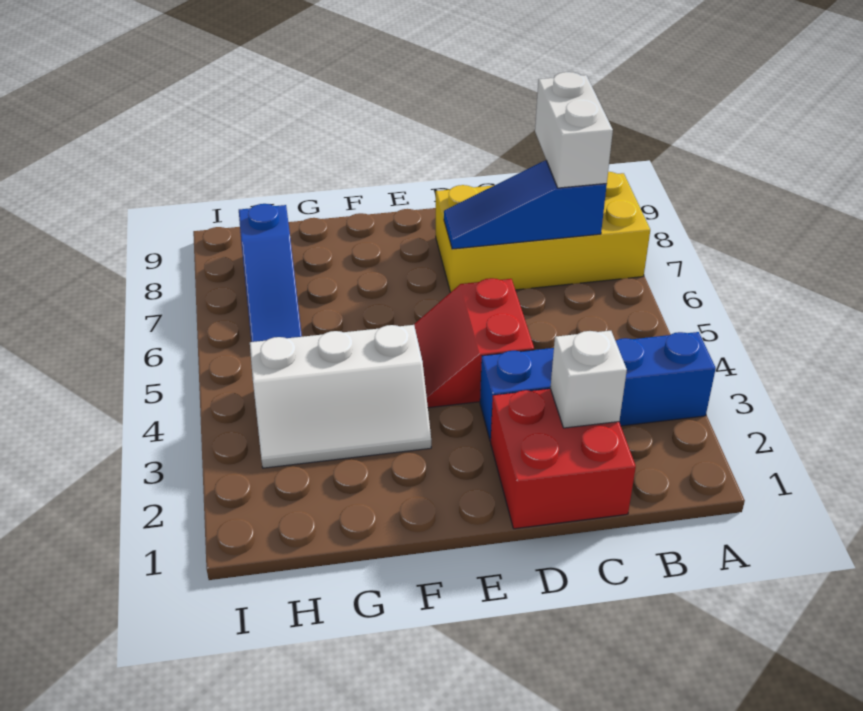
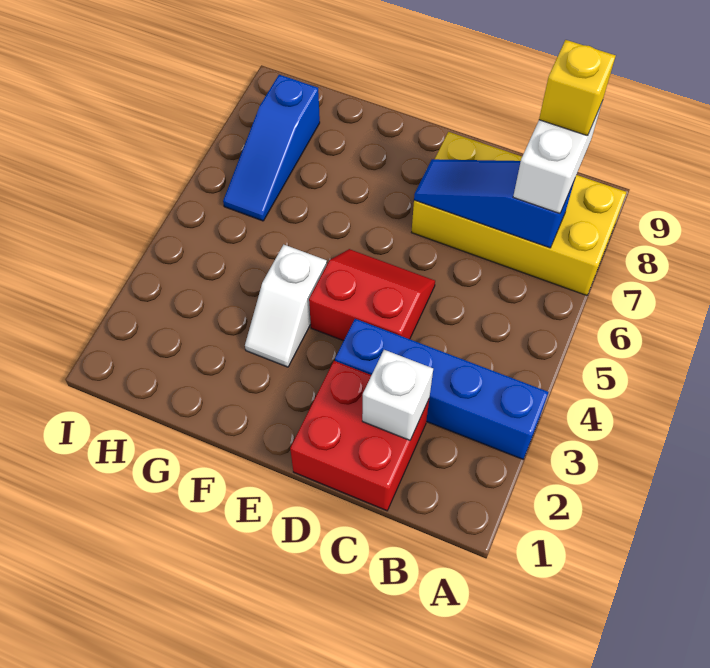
none -> yellow brick B8 level 4
red slope D4:E5 level 1 top D -> red slope D4:E5 level 1 top 4
white slope F3:H4 level 1 top 4 -> white slope F3:F4 level 1 top 4

